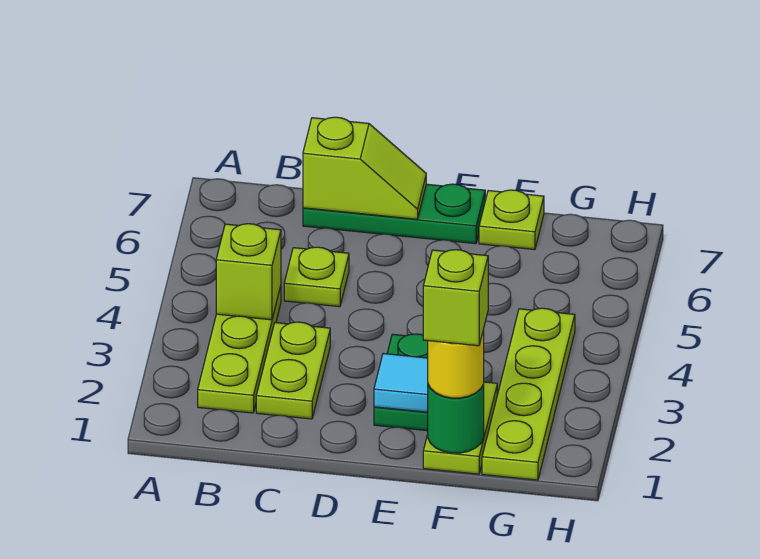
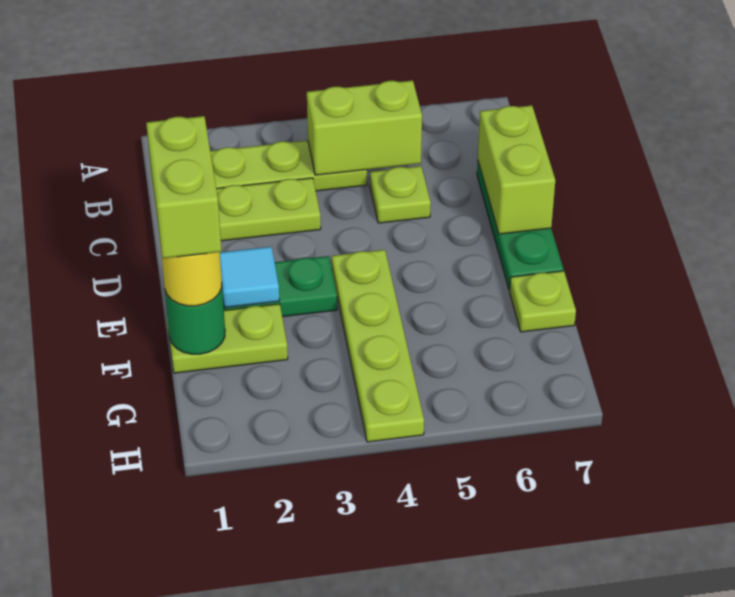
lime brick B4 level 2 -> lime brick B4:B5 level 2
lime slope C7:D7 level 2 top C -> lime brick C7:D7 level 2
lime brick F1 level 4 -> lime brick E1:F1 level 4
lime plate G1:G4 level 1 -> lime plate E4:H4 level 1

